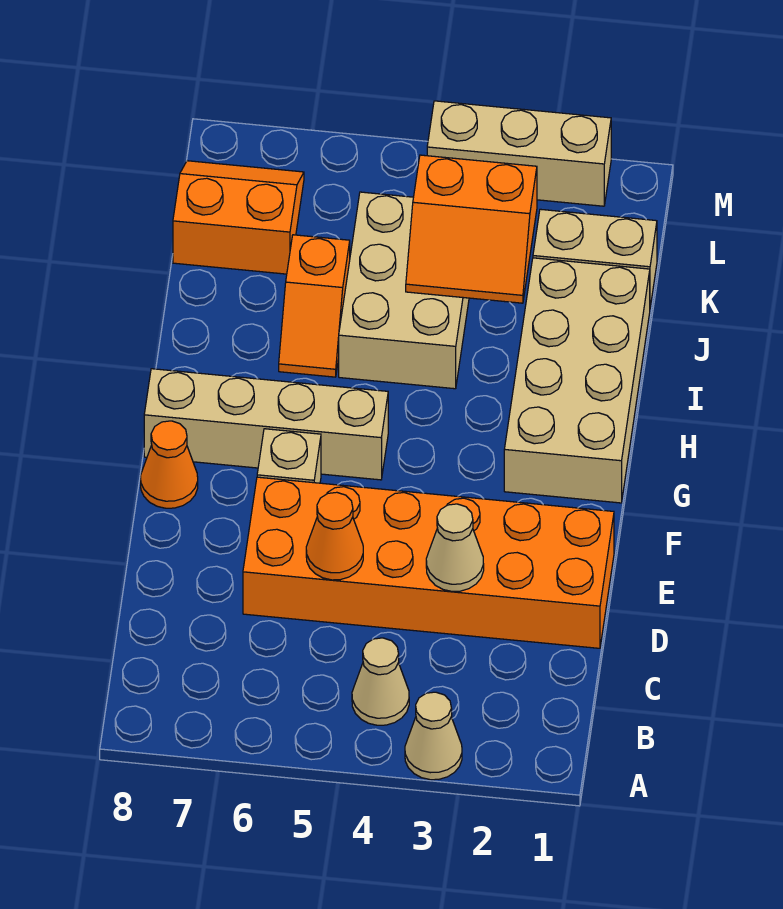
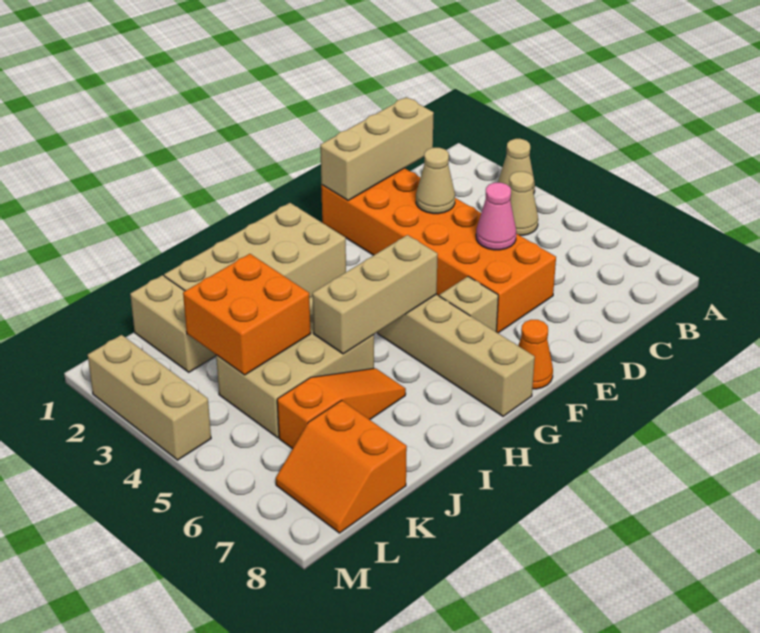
none -> tan brick C1:E1 level 2
orange cone D5 level 2 -> pink cone D5 level 2
none -> tan brick G5:I5 level 2
orange slope I6:J6 level 1 top J -> orange slope I6:K6 level 1 top K
orange slope J3:K4 level 2 top K -> orange brick J3:K4 level 2

